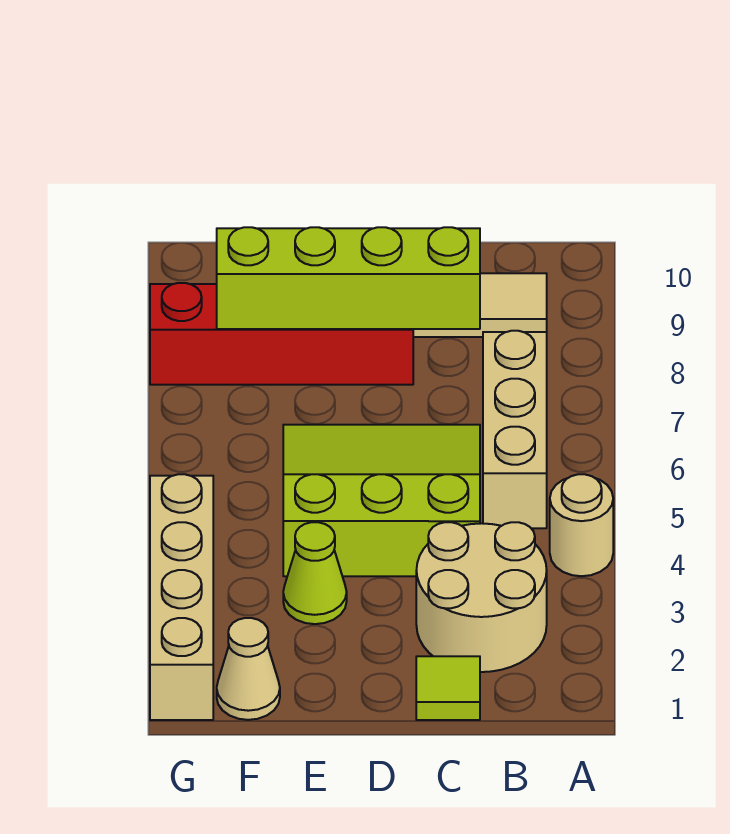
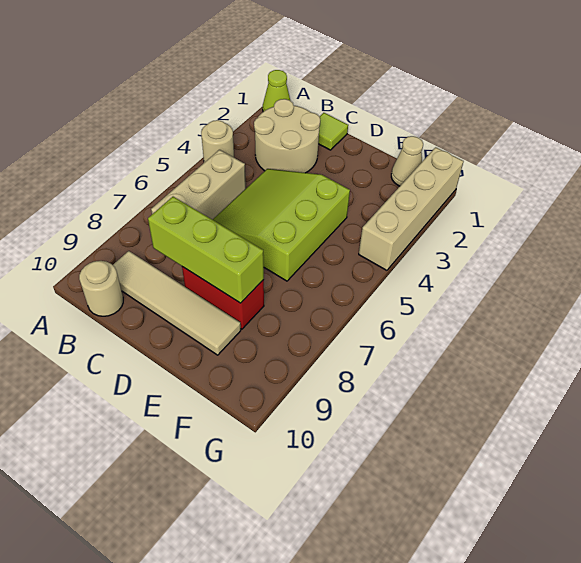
none -> tan round brick B10 level 1
lime slope C4:E6 level 1 top 4 -> lime slope C4:E6 level 1 top E
lime brick C8:F8 level 2 -> lime brick C8:E8 level 2
red brick D8:G8 level 1 -> red brick D8:E8 level 1
lime cone E3 level 1 -> lime cone A1 level 1

